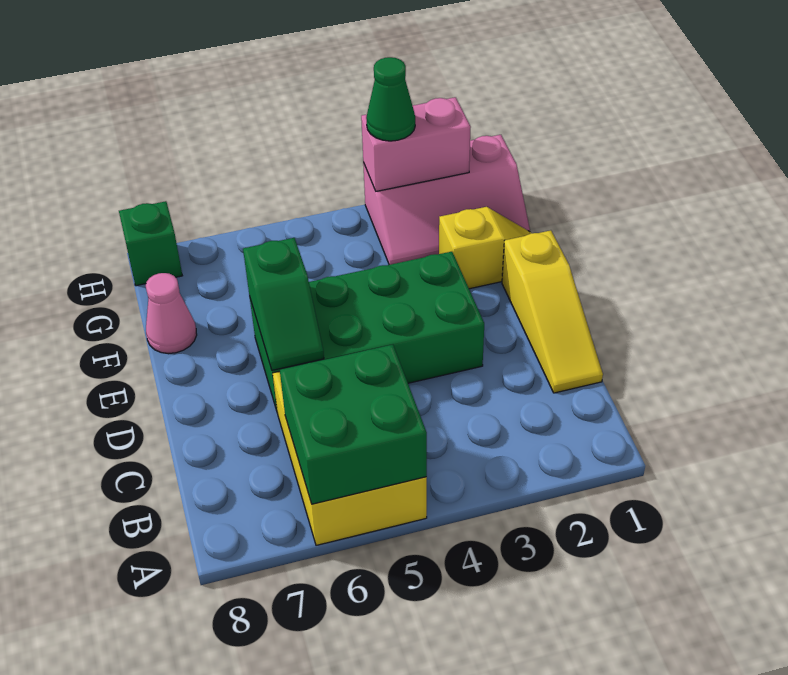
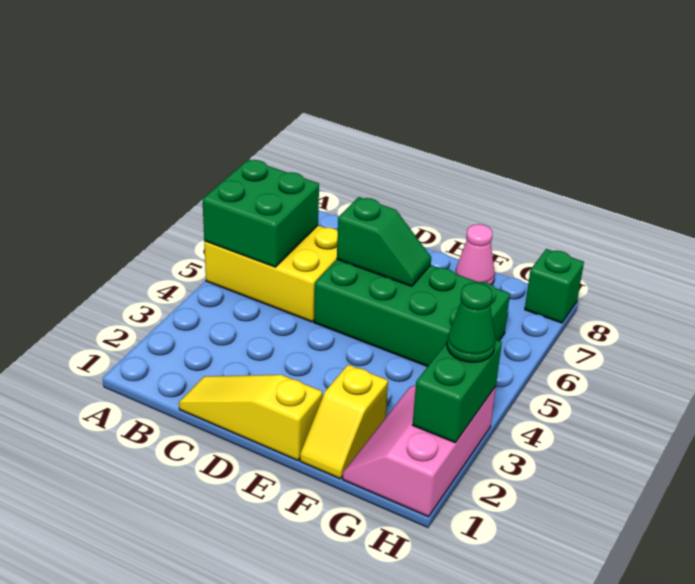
green brick D3:E6 level 1 -> green brick D5:G6 level 1
green slope D6:E6 level 2 top E -> green slope D6:E6 level 2 top D
pink brick H2:H3 level 2 -> green brick H2:H3 level 2

